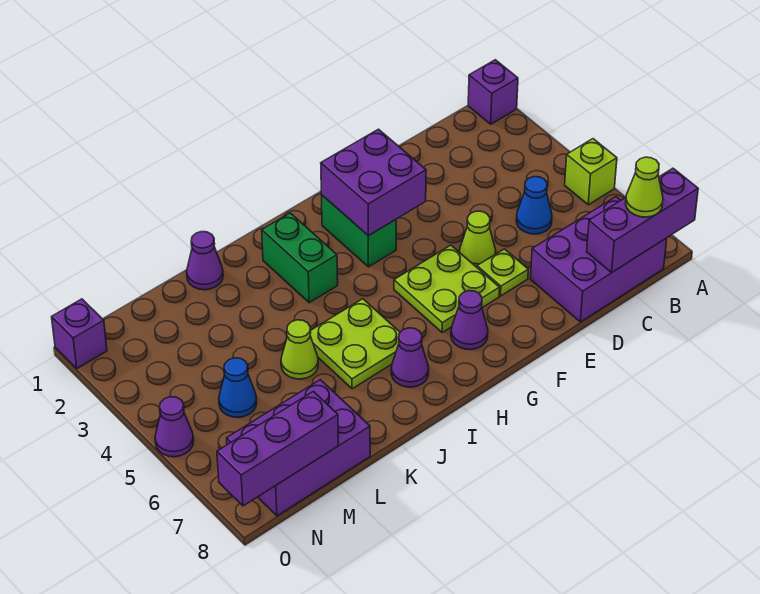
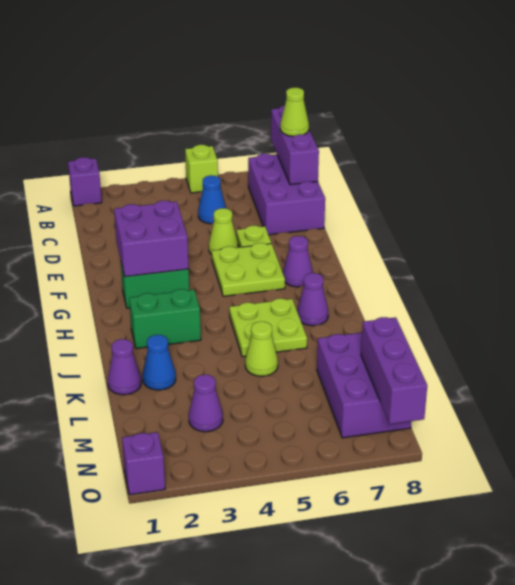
blue cone M5 level 1 -> blue cone K2 level 1
purple cone O5 level 1 -> purple cone M3 level 1

